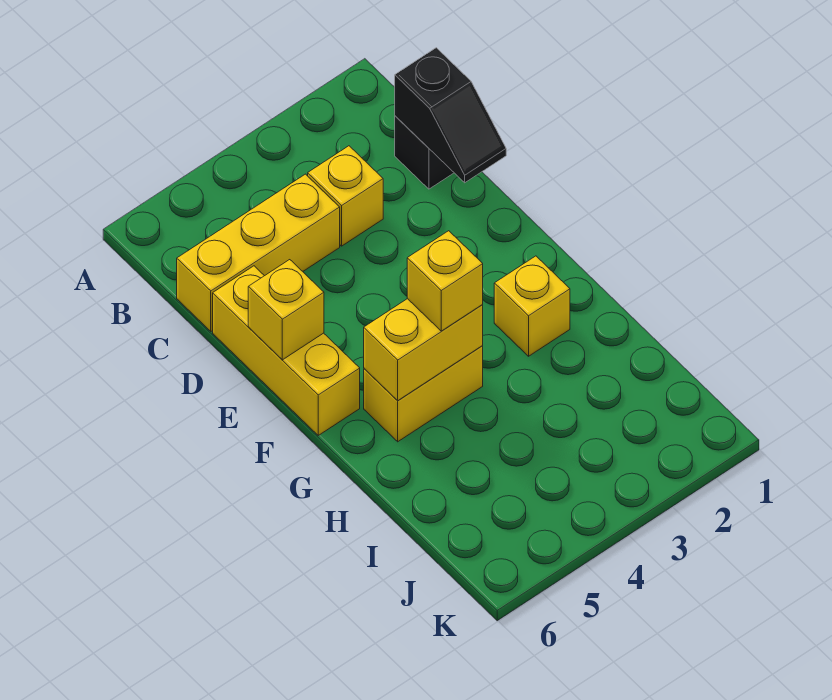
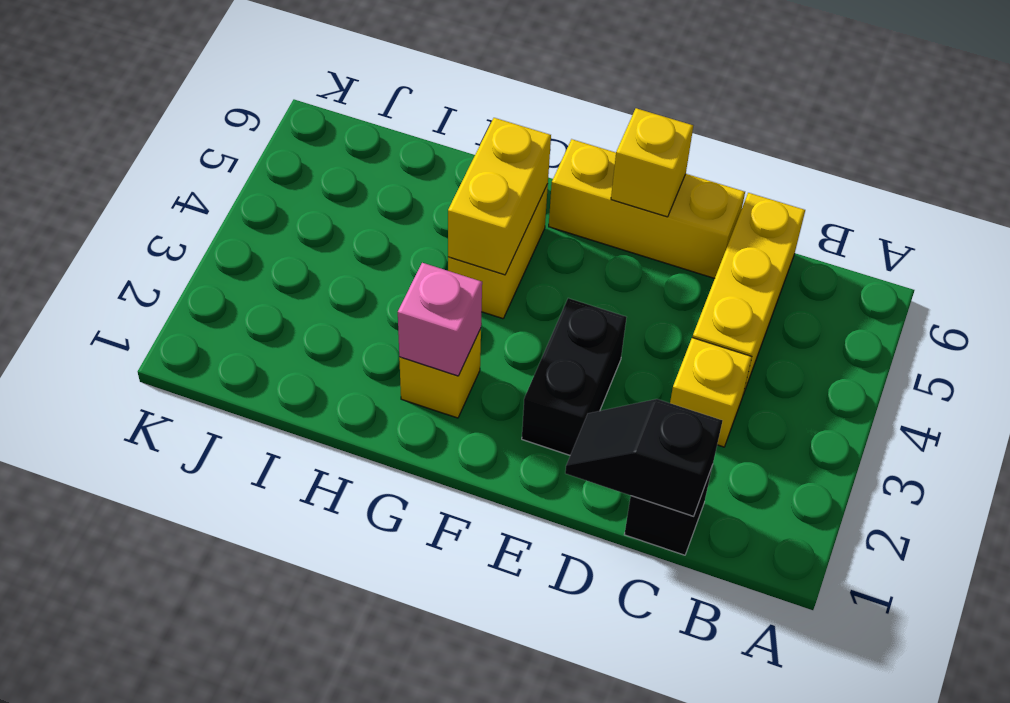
none -> black brick E2:E3 level 1
none -> pink brick G2 level 2
yellow brick G4 level 3 -> none

